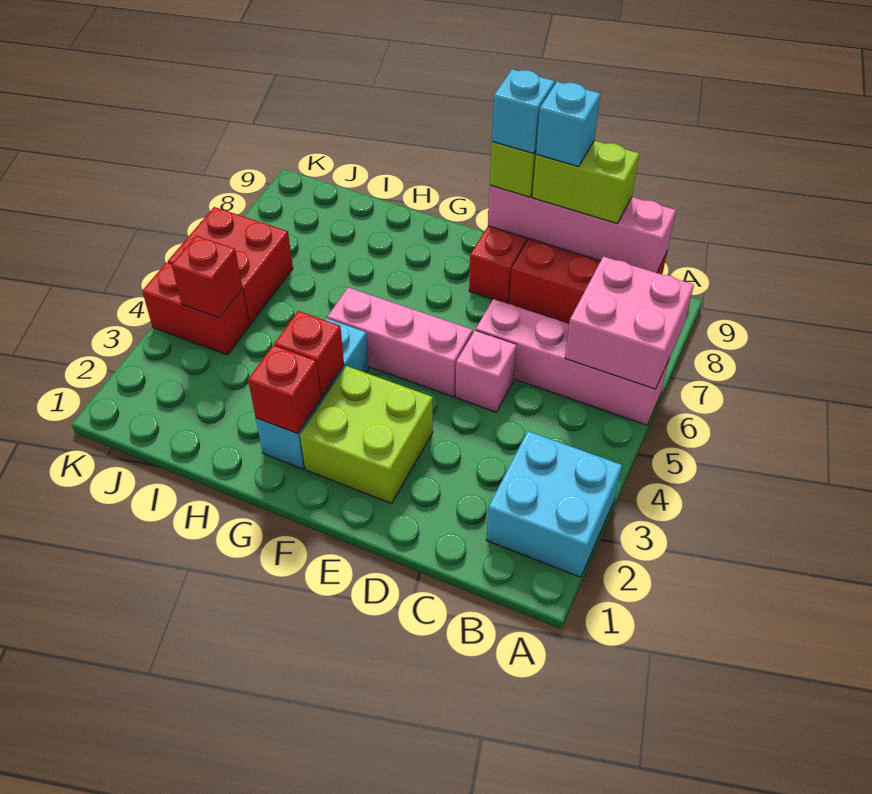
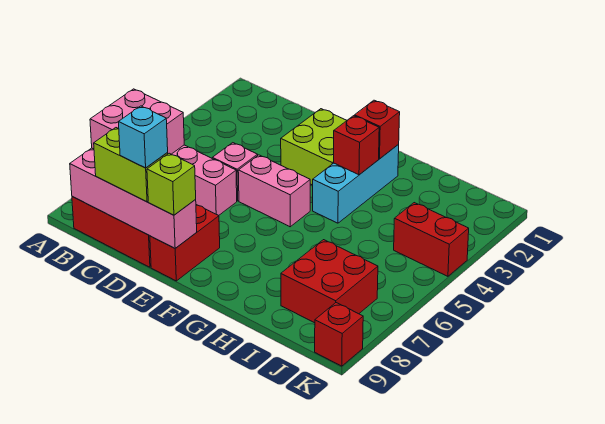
cyan brick A2:B3 level 1 -> none
pink brick E5:G5 level 1 -> pink brick E5:F5 level 1
cyan brick E9 level 4 -> none
red brick J4 level 2 -> red brick K9 level 1
red brick J5:K6 level 1 -> red brick I7:J8 level 1

